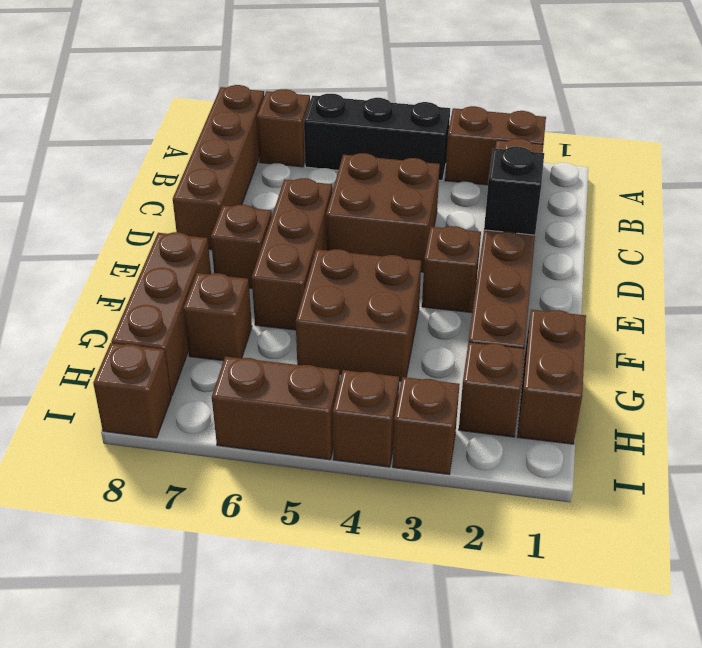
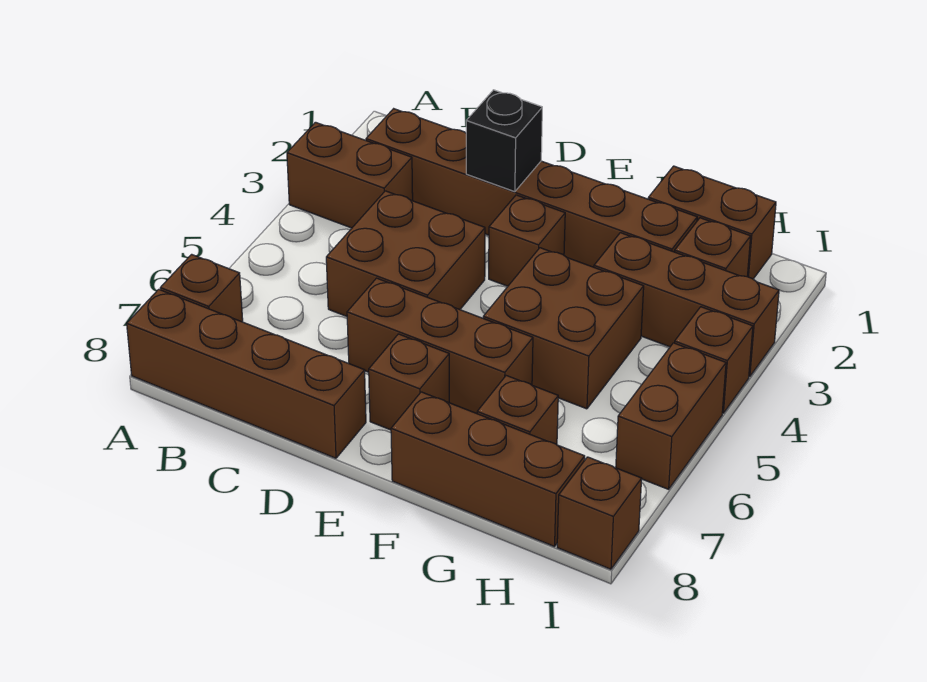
brown brick A2:A3 level 1 -> brown brick A3:B3 level 1
black brick A4:A6 level 1 -> none
brown brick I3 level 1 -> brown brick G3:I3 level 1

